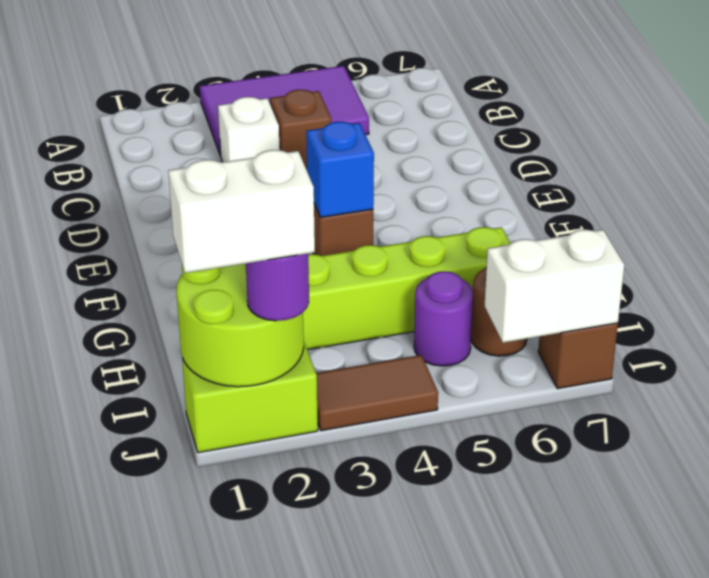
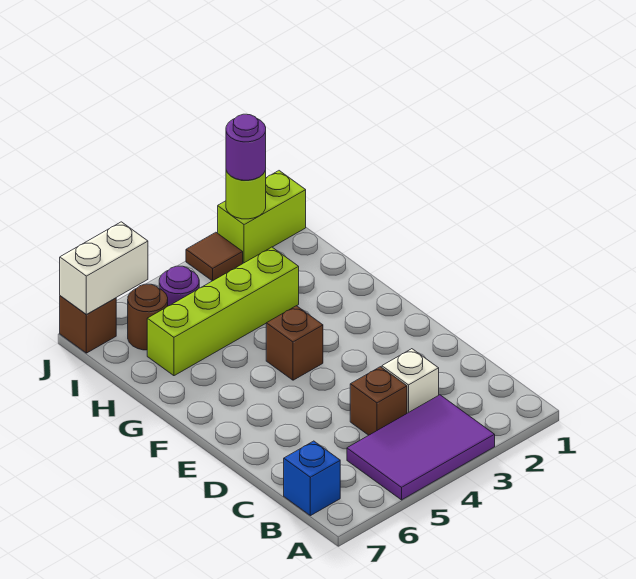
blue brick F4 level 2 -> blue brick B7 level 1
lime round brick I1:J2 level 2 -> lime round brick J2 level 2
white brick J1:J2 level 4 -> none
brown tile J3:J4 level 1 -> brown tile J3 level 1

